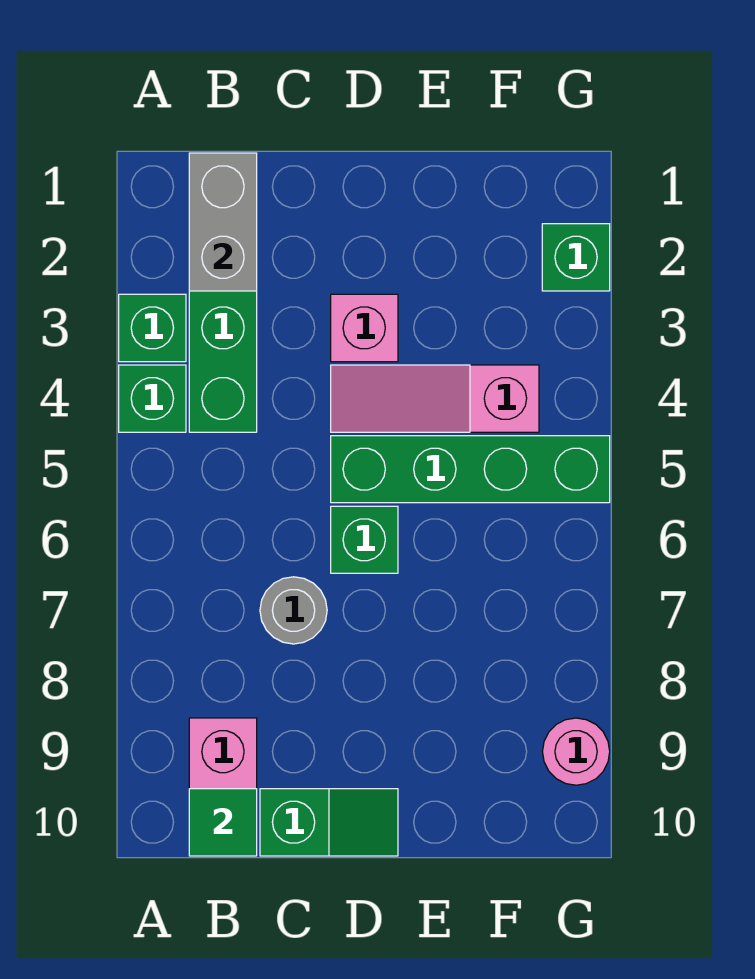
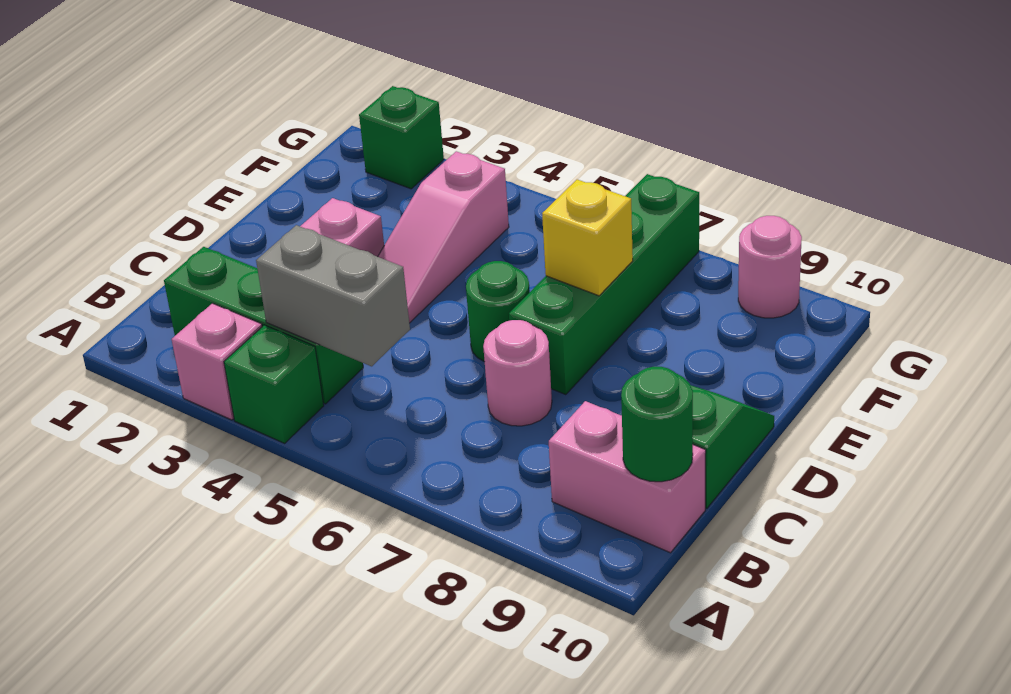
green brick A3 level 1 -> pink brick A3 level 1
grey brick B1:B2 level 2 -> grey brick B4:B5 level 2
green tile B10 level 2 -> green round brick B10 level 2
grey round brick C7 level 1 -> pink round brick C7 level 1
green brick D5:G5 level 1 -> green brick D7:G7 level 1
green brick D6 level 1 -> green round brick D6 level 1
none -> yellow brick E7 level 2

